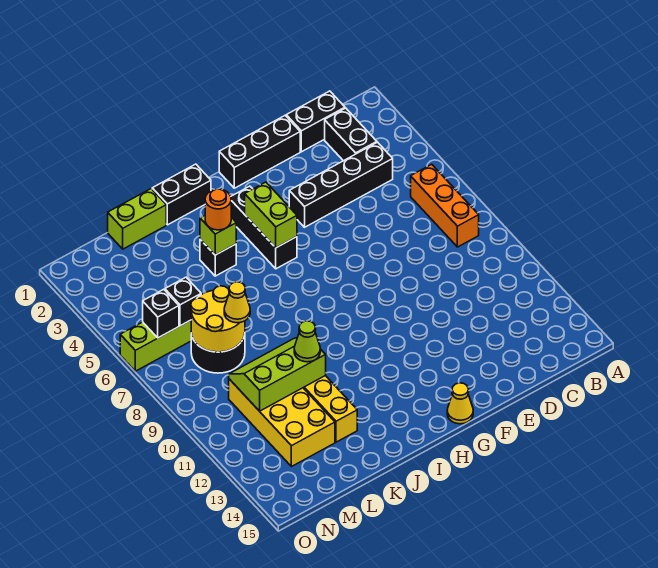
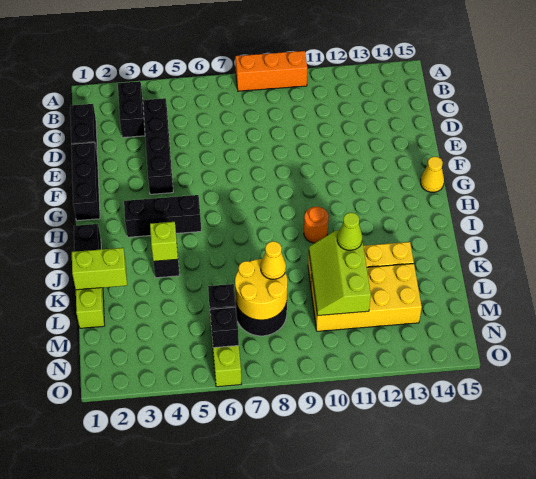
orange brick B6:B8 level 1 -> orange brick A8:A10 level 1
black brick C2:C3 level 1 -> black brick B3:C3 level 1
lime brick H4:H5 level 2 -> lime brick K1:K2 level 2
orange round brick J4 level 3 -> orange round brick I10 level 1

